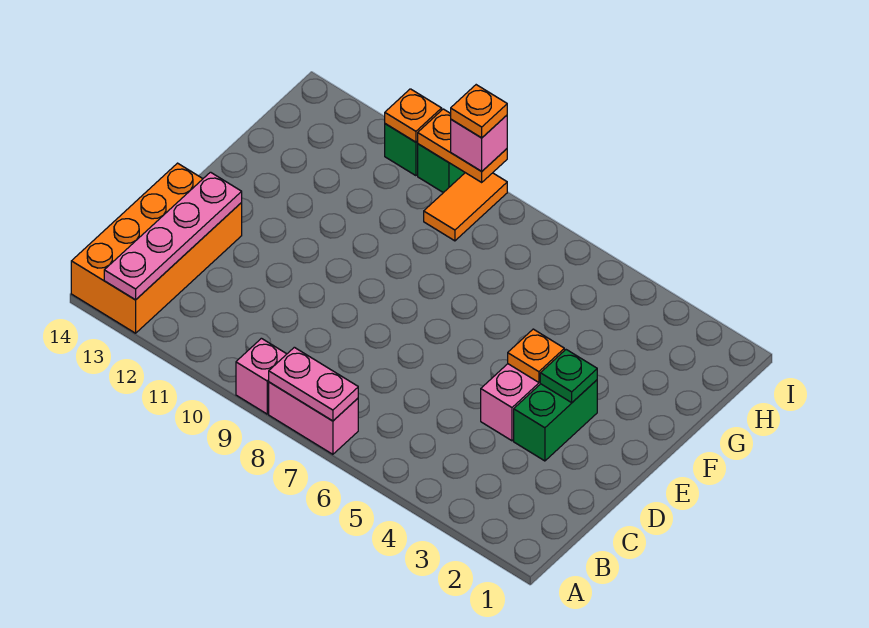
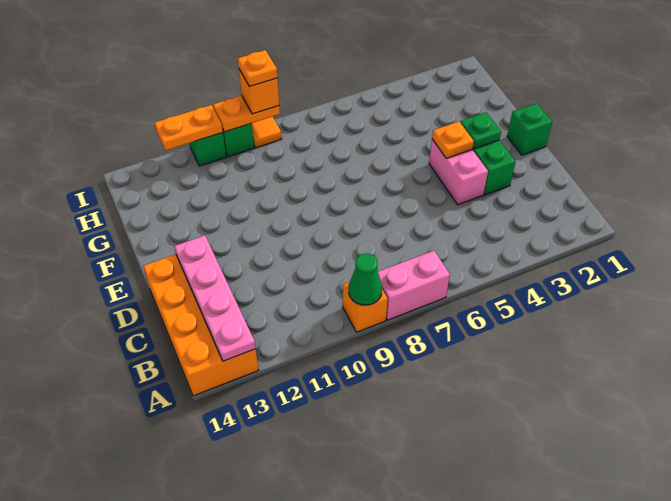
pink plate A7:A8 level 2 -> none
pink brick A9 level 1 -> orange brick A9 level 1
none -> green cone A9 level 2
none -> green brick E1 level 1
orange tile H9:I9 level 1 -> orange tile I9 level 1
pink brick I9 level 3 -> orange brick I9 level 3
orange plate I11 level 2 -> orange plate I11:I12 level 2

